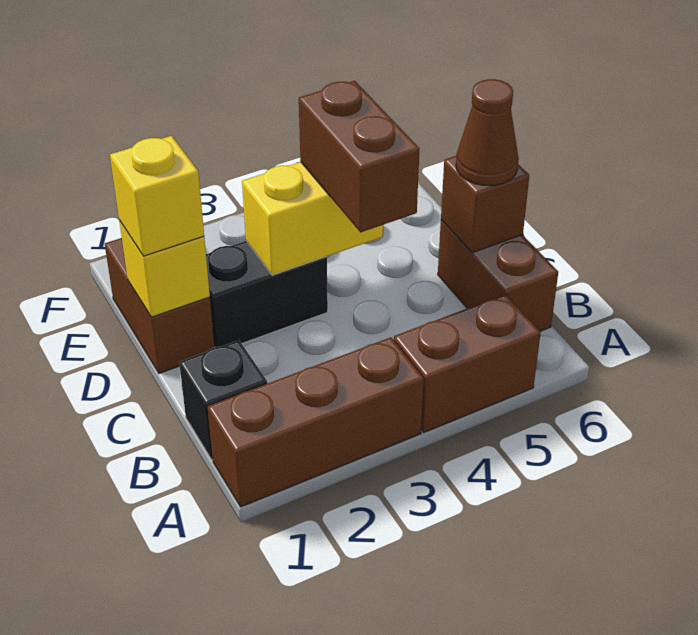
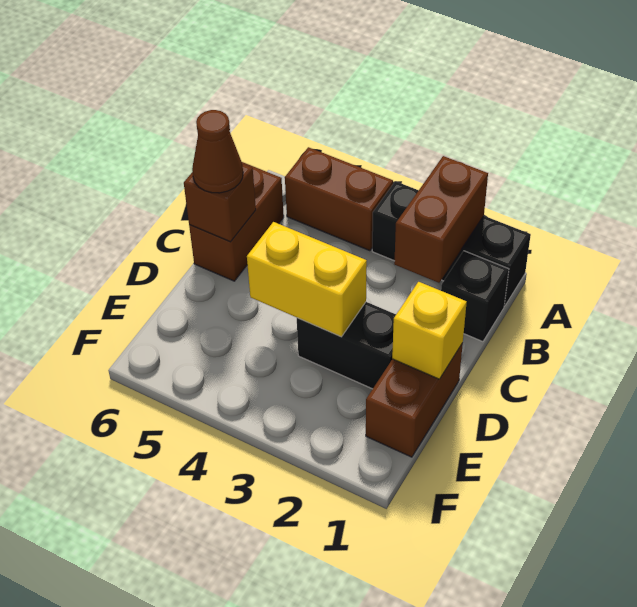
brown brick A1:A3 level 1 -> black brick A1:A3 level 1
brown brick C4:D4 level 3 -> brown brick A2:B2 level 2
yellow brick D1 level 3 -> none

